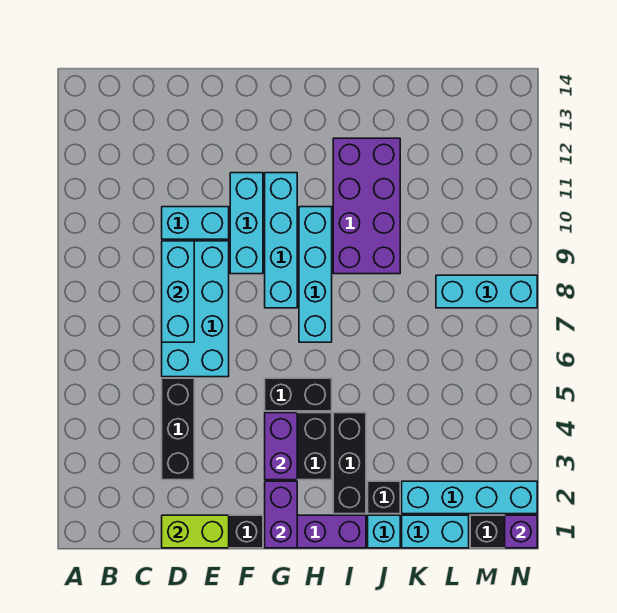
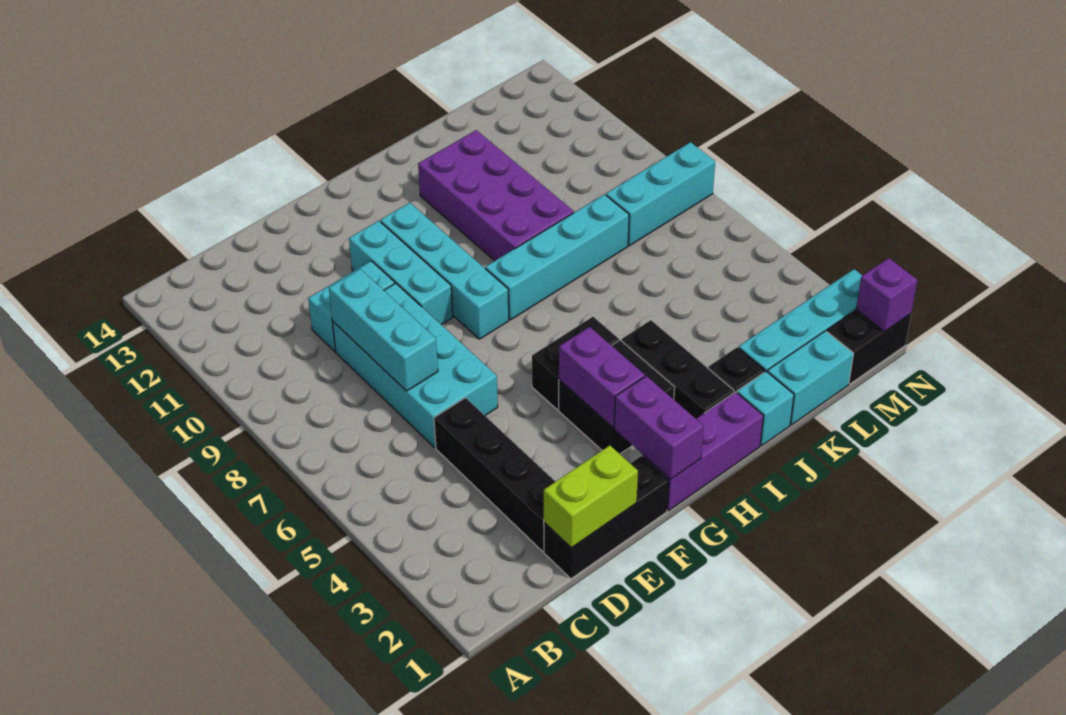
black brick D3:D5 level 1 -> black brick D2:D5 level 1
cyan brick H7:H10 level 1 -> cyan brick H8:K8 level 1

